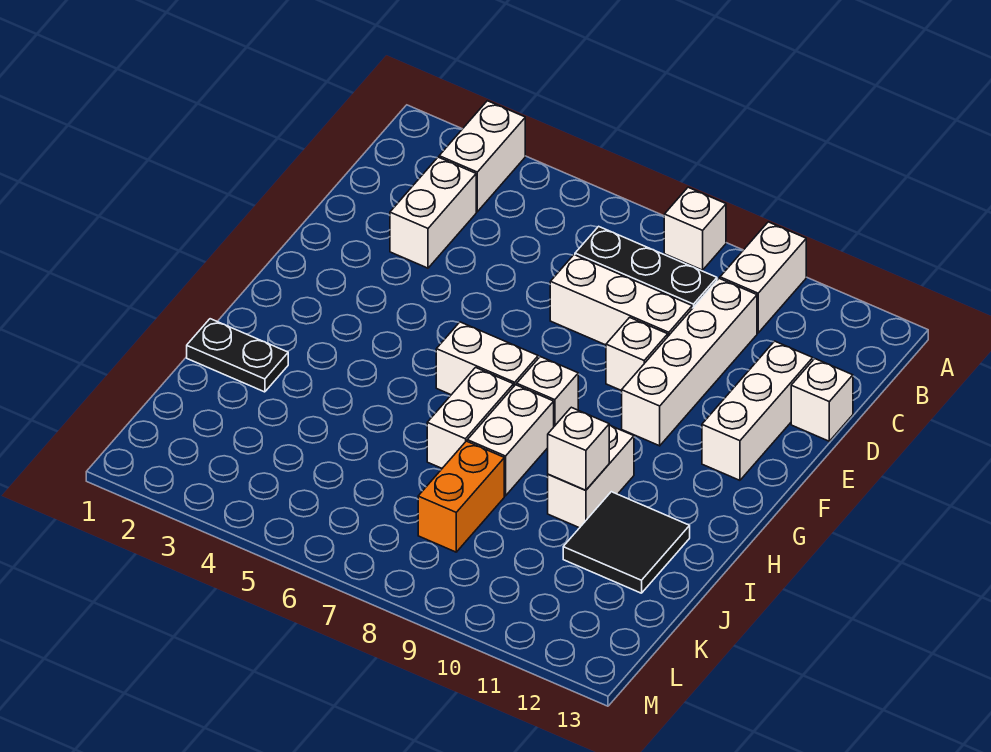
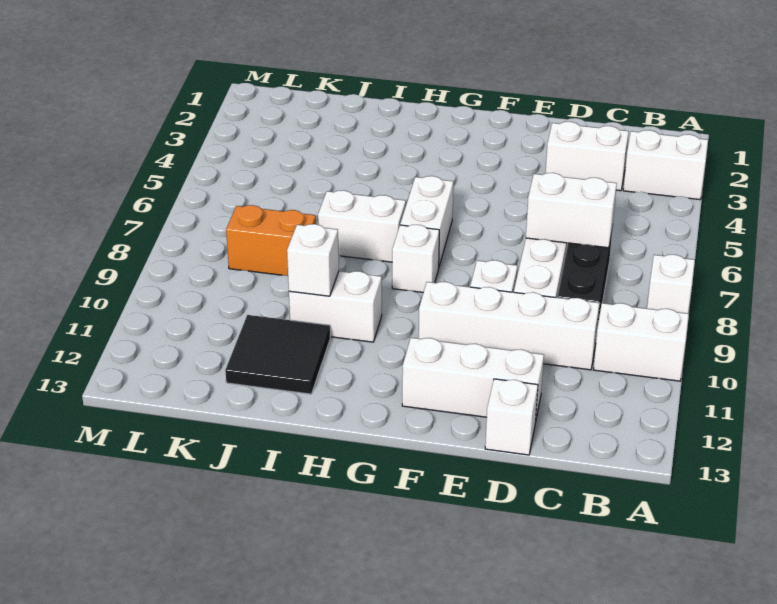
white brick H8:I8 level 1 -> white brick C7:D7 level 2
black plate I1:I2 level 1 -> none

